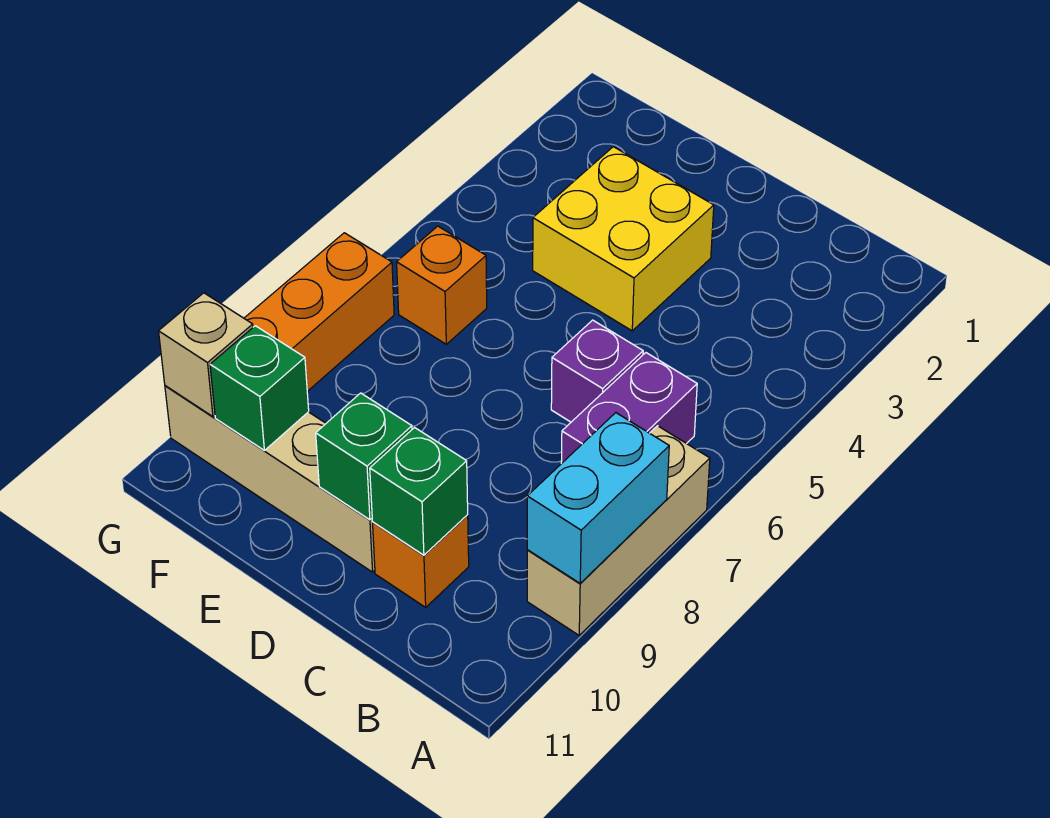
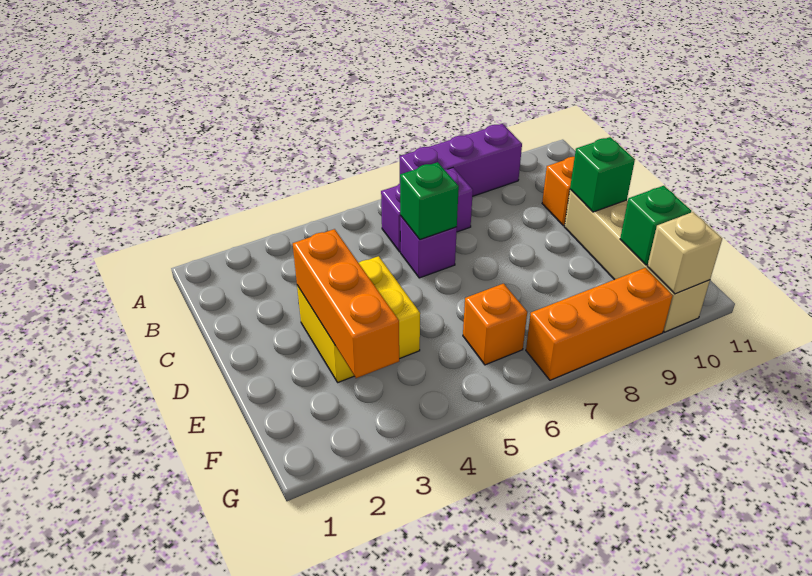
tan brick A7:A9 level 1 -> purple brick A7:A9 level 1
cyan brick A8:A9 level 2 -> none
green brick C10 level 2 -> green brick C6 level 2
none -> orange brick D3:F3 level 2

